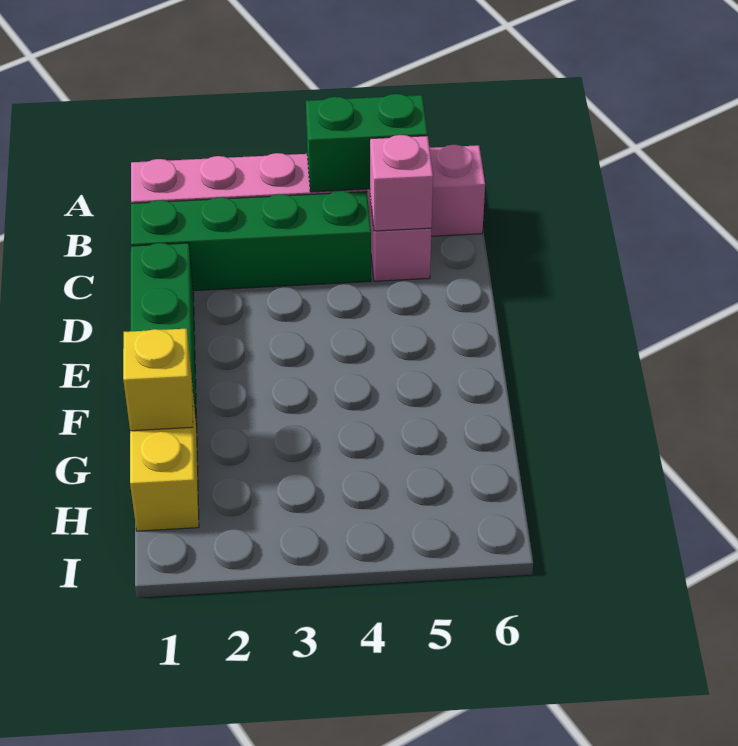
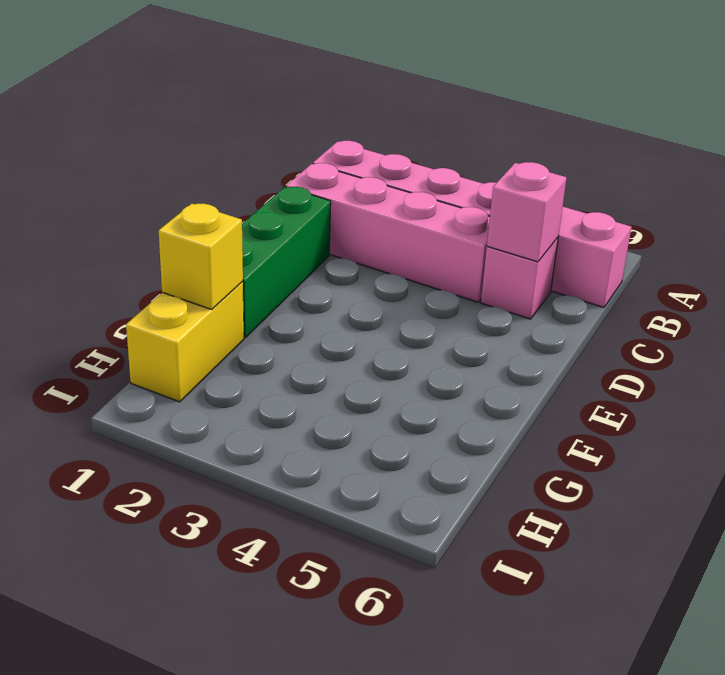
green brick B4:B5 level 2 -> none
green brick C1:C4 level 1 -> pink brick C1:C4 level 1

